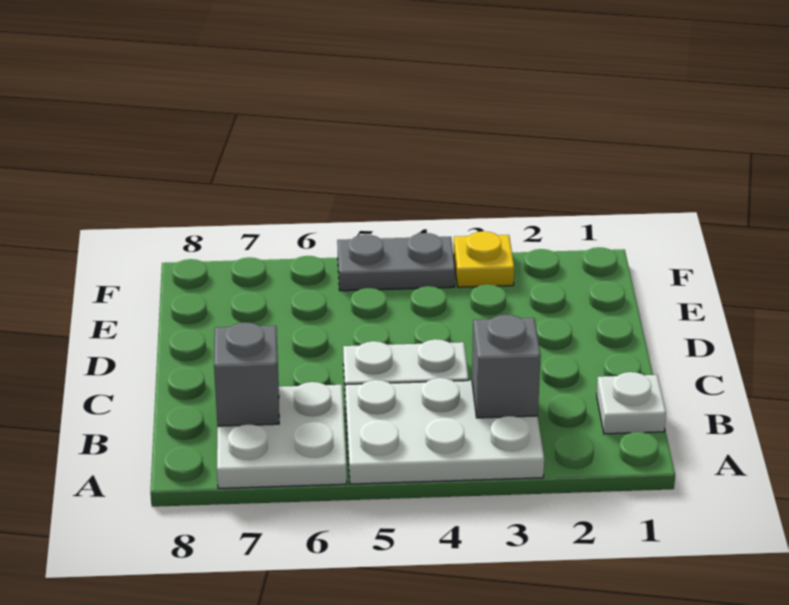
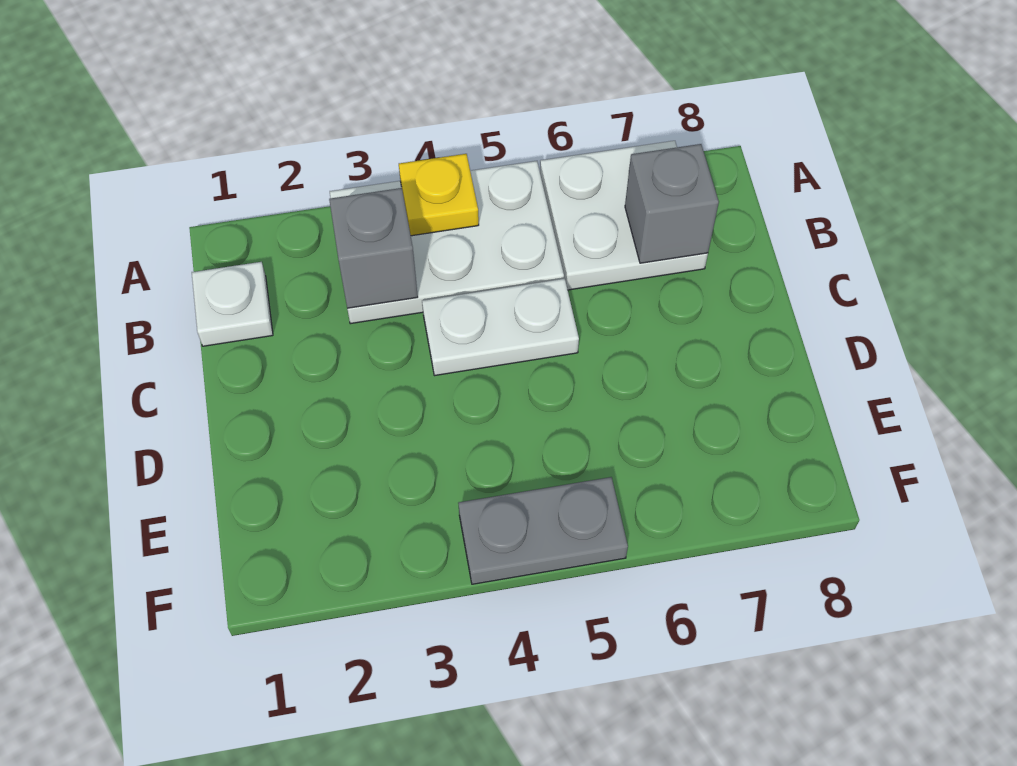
yellow plate F3 level 1 -> yellow plate A4 level 2

